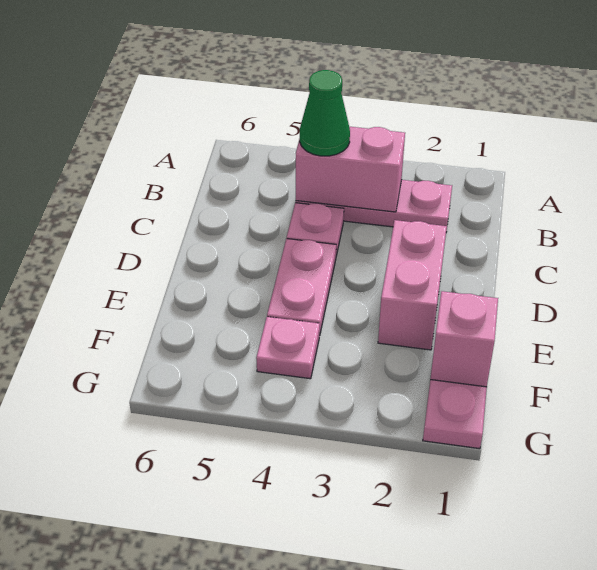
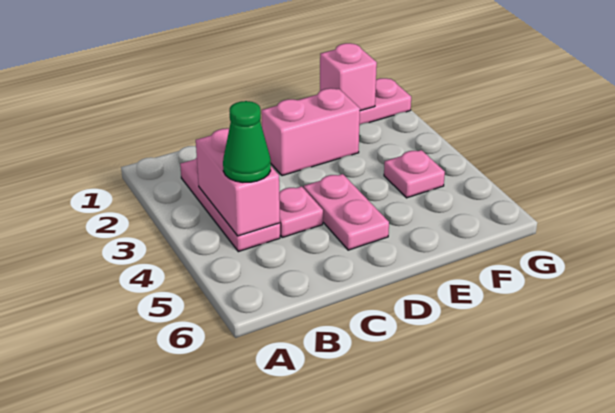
pink plate D4:E4 level 1 -> pink plate D4:D5 level 1

